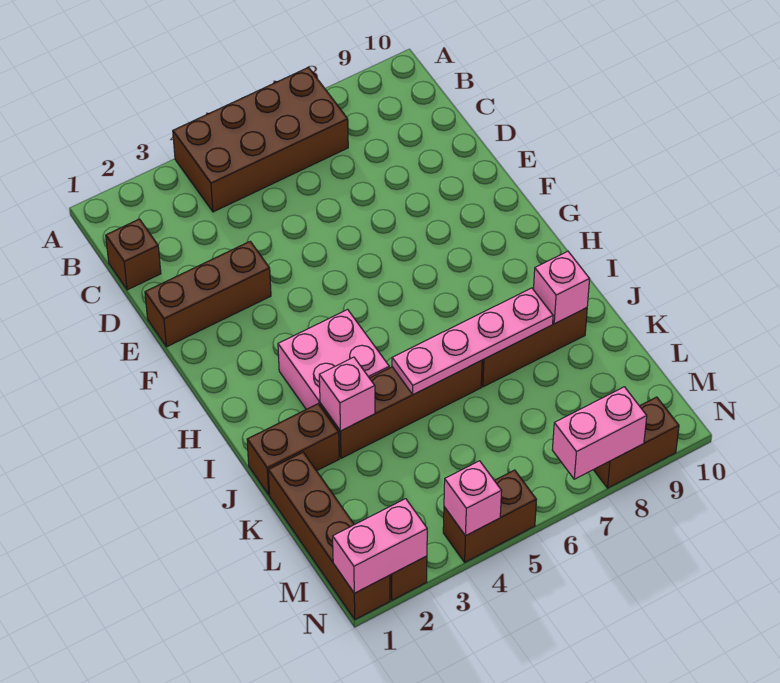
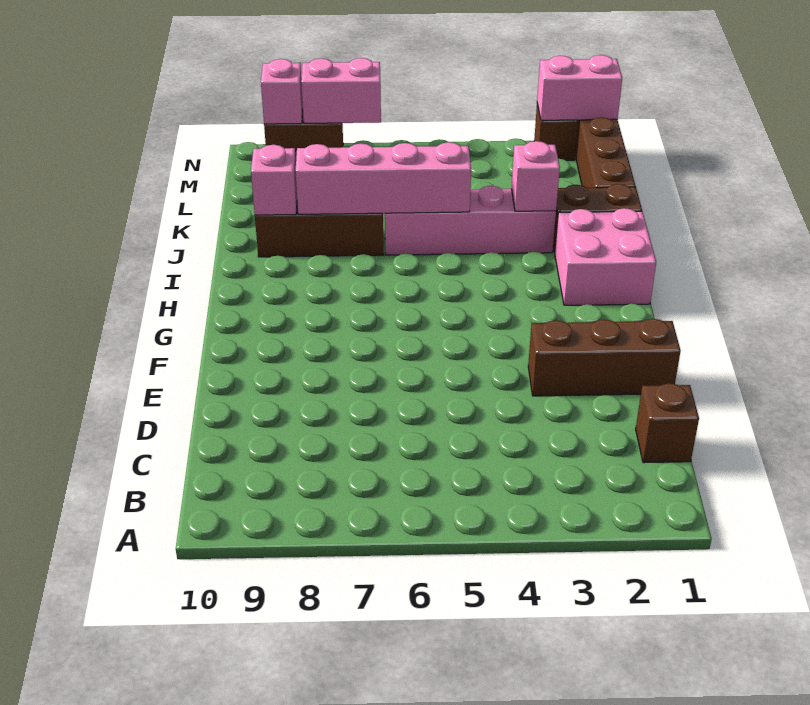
brown brick A4:B7 level 1 -> none
pink brick H3:I4 level 1 -> pink brick H1:I2 level 1
brown brick J3:J6 level 1 -> pink brick J3:J6 level 1
pink plate J5:J8 level 2 -> pink brick J5:J8 level 2
brown brick N4:N5 level 1 -> none
pink brick N4 level 2 -> pink brick N9 level 2

